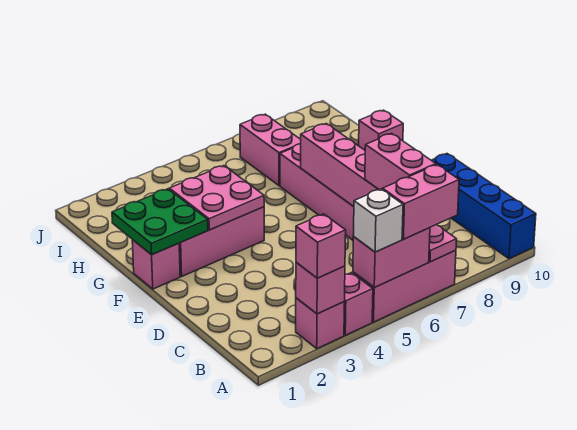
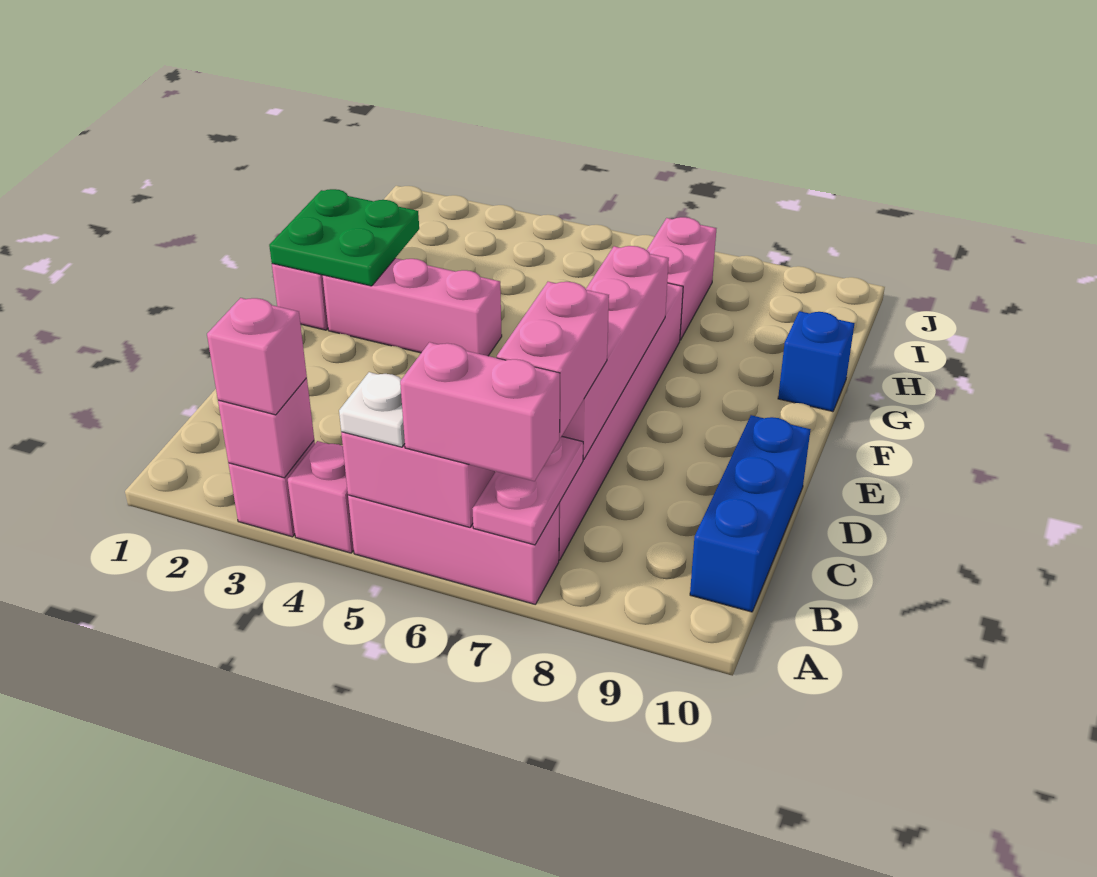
white brick A5 level 3 -> white plate A5 level 3
blue brick A10:D10 level 1 -> blue brick B10:D10 level 1
pink plate F3:G4 level 2 -> none
pink brick G10 level 1 -> blue brick G10 level 1

